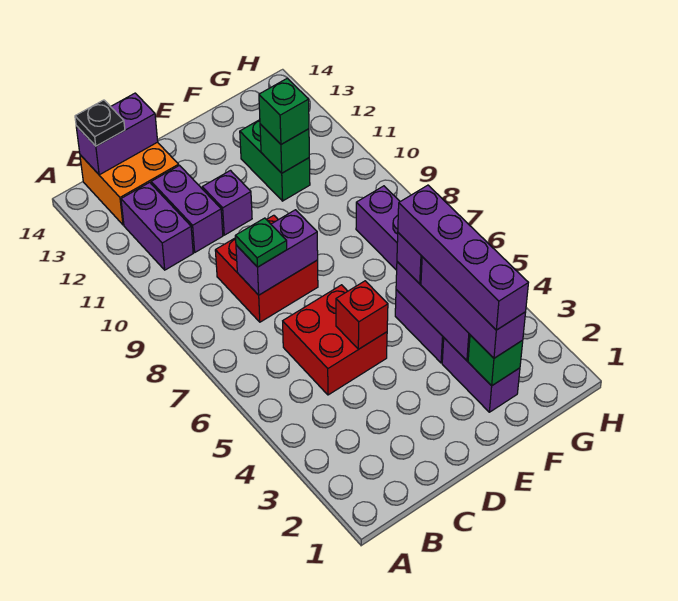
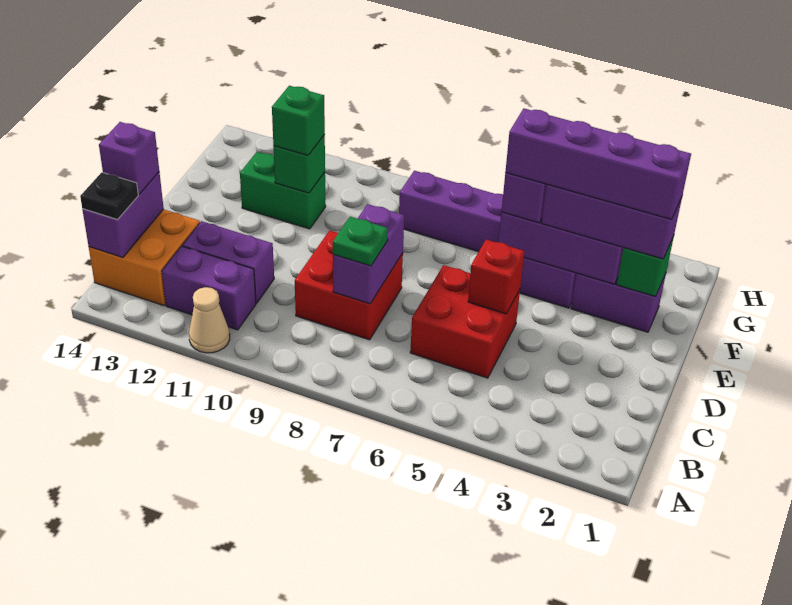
none -> tan cone A11 level 1
purple brick D11 level 1 -> purple brick C14 level 3

